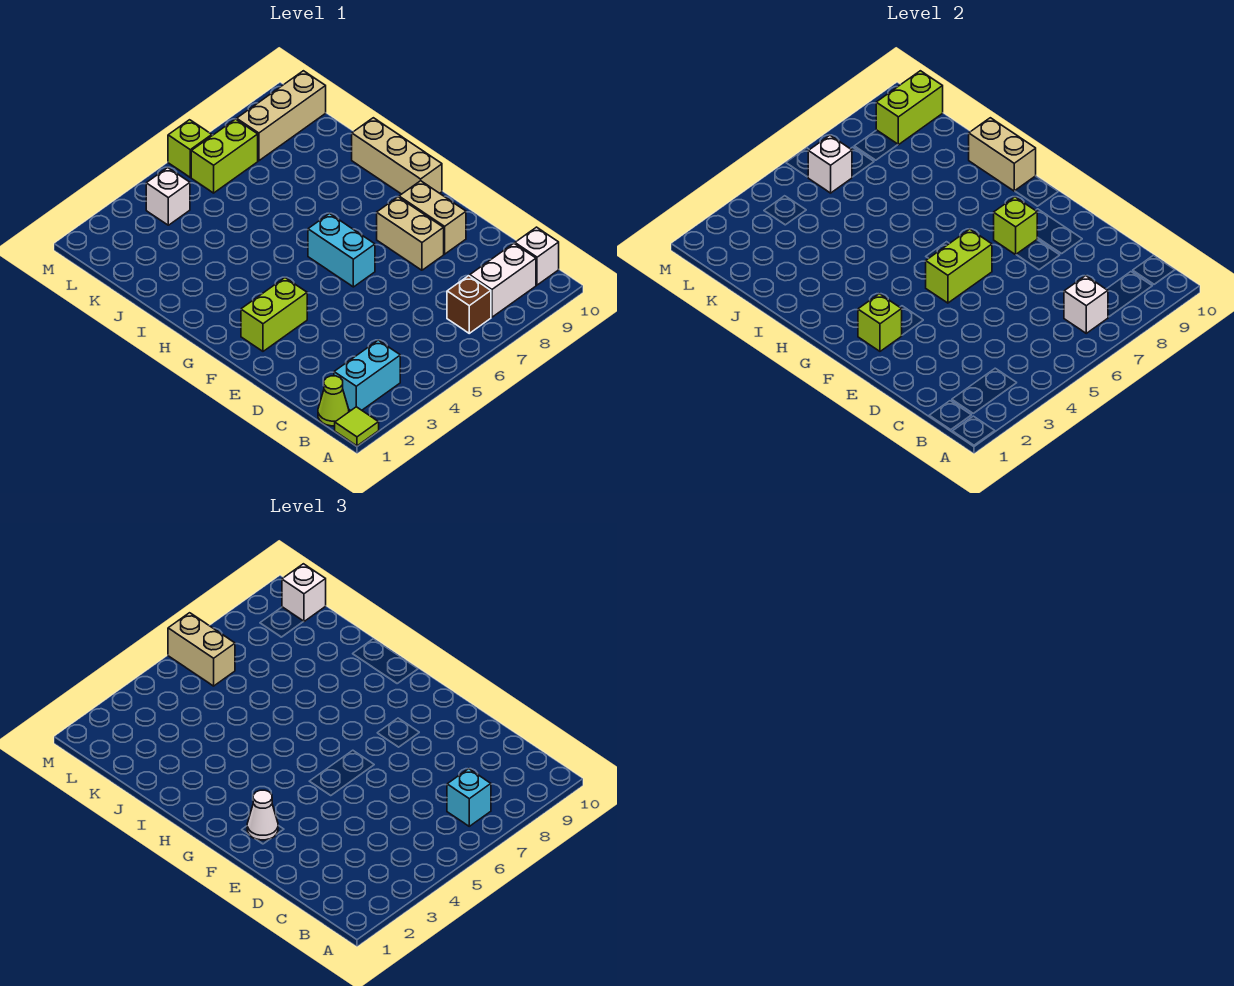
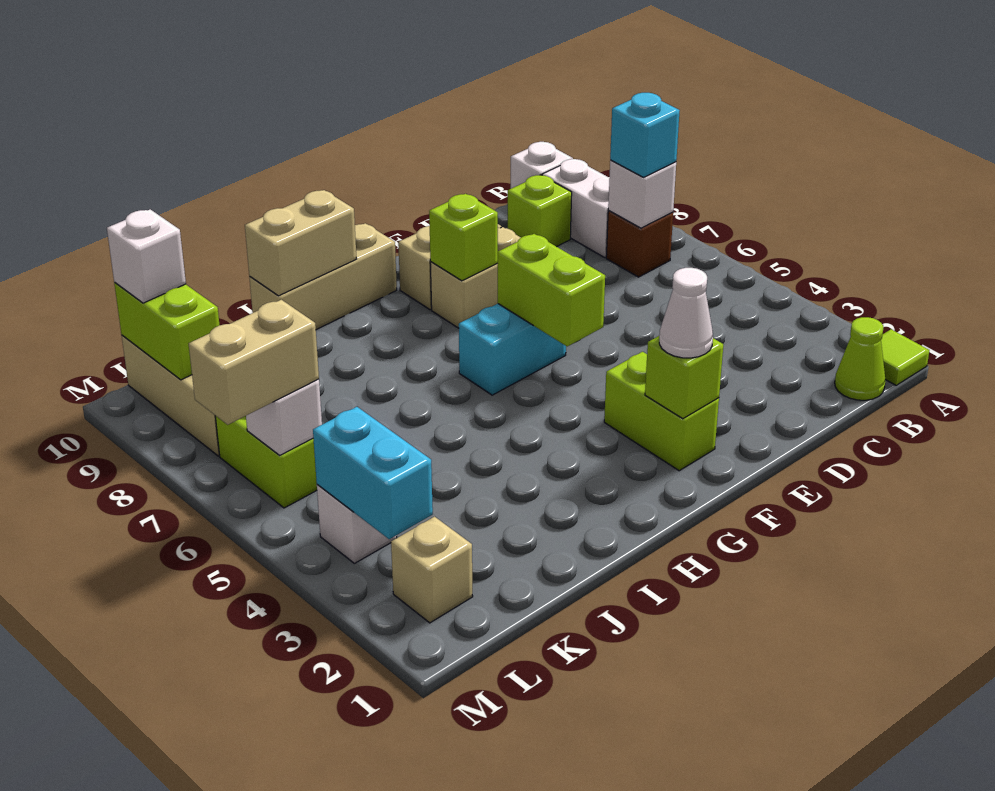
cyan brick B2:B3 level 1 -> cyan brick L3:L4 level 2
none -> tan brick L2 level 1
lime brick M6 level 1 -> lime brick C9 level 1

